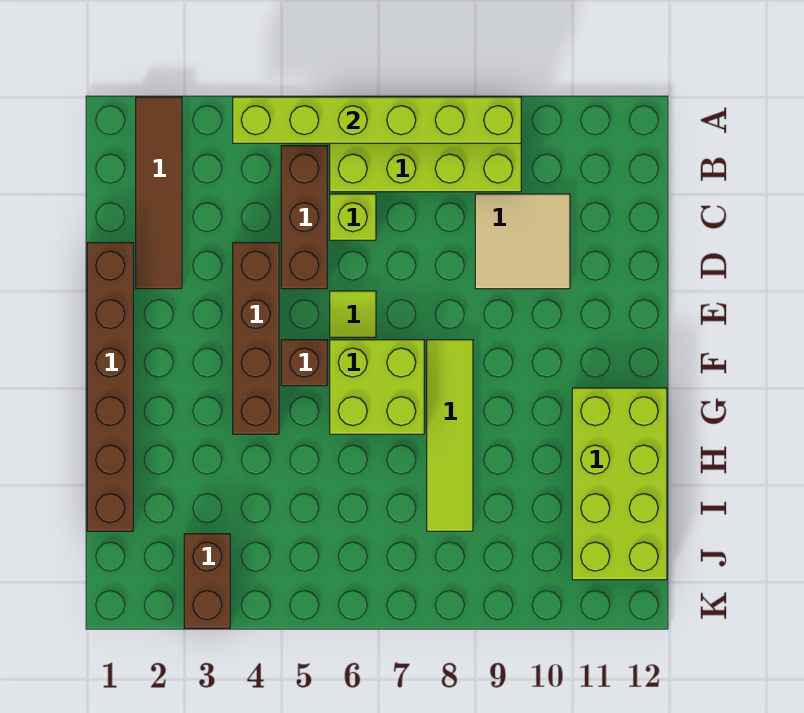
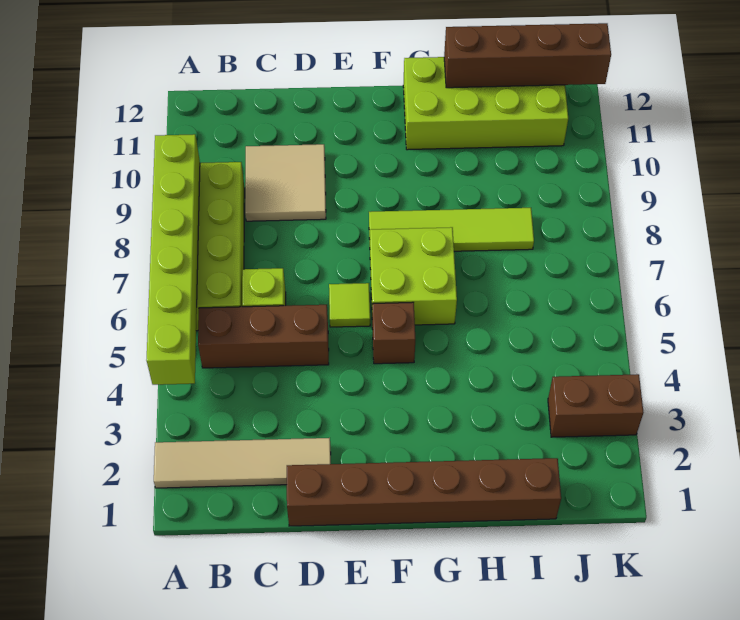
brown tile A2:D2 level 1 -> tan tile A2:D2 level 1
brown brick D4:G4 level 1 -> brown brick H12:K12 level 2

